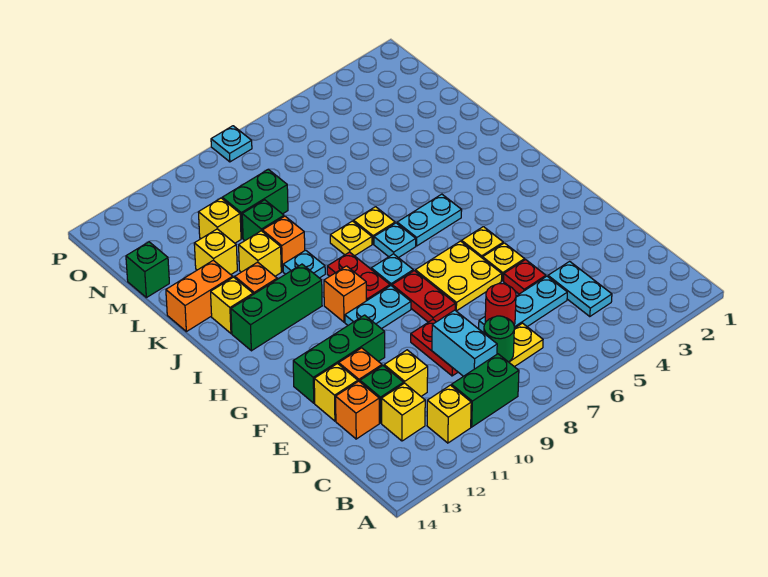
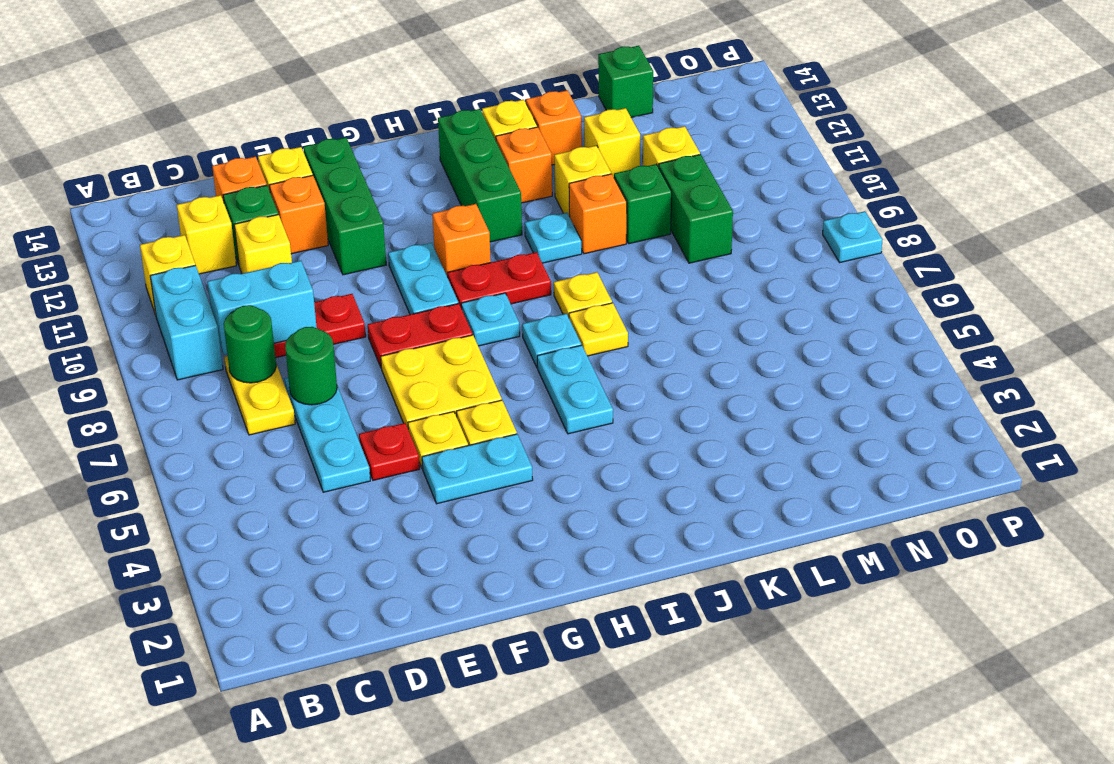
green brick B9:B10 level 1 -> cyan brick B9:B10 level 1
cyan plate C4:D4 level 1 -> cyan plate F4:G4 level 1
red round brick D7 level 2 -> green round brick D7 level 2
orange brick K13:K14 level 1 -> orange brick K13 level 1

